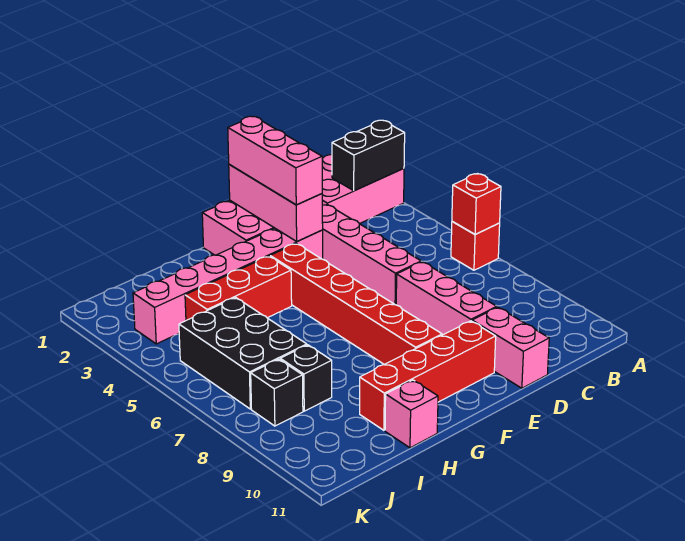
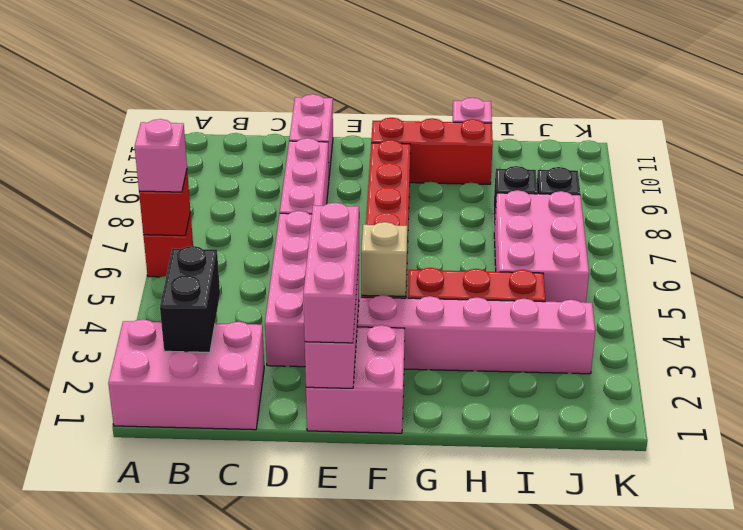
black brick A2:B2 level 2 -> black brick B2:B3 level 2
none -> pink brick A6 level 3
red brick E10:H10 level 1 -> red brick F10:H10 level 1
none -> tan brick F4 level 2
black brick I5:J7 level 1 -> pink brick I5:J7 level 1

